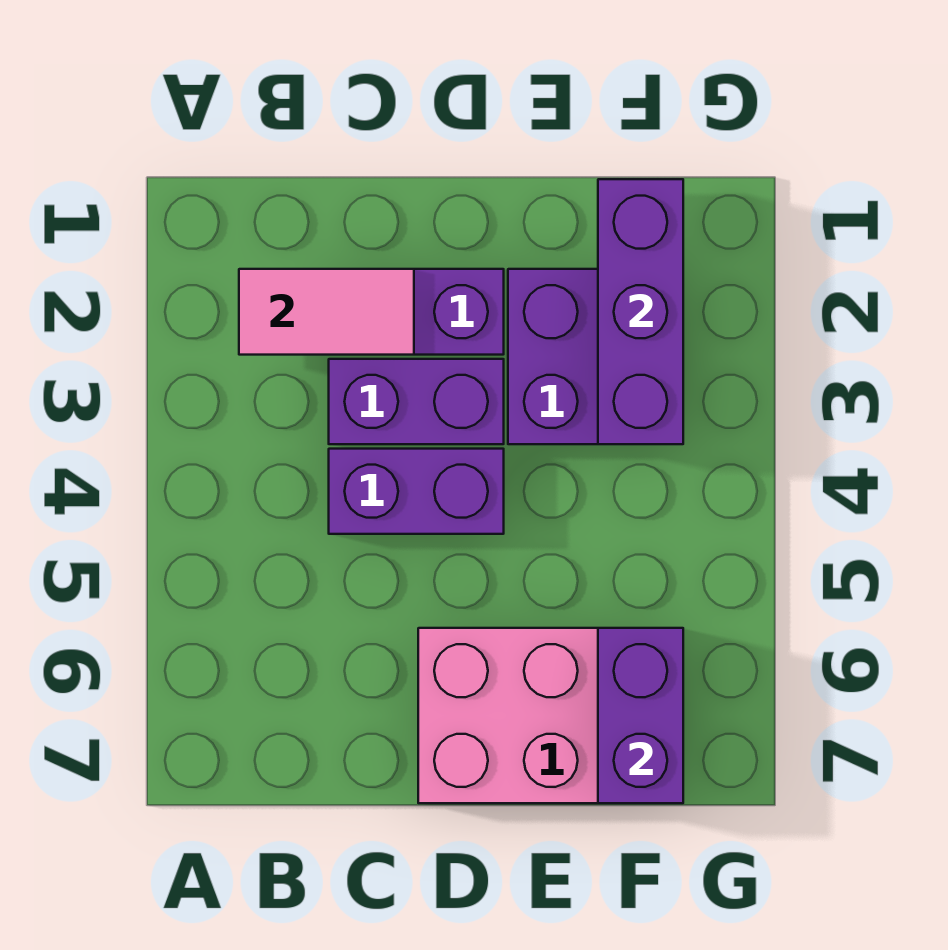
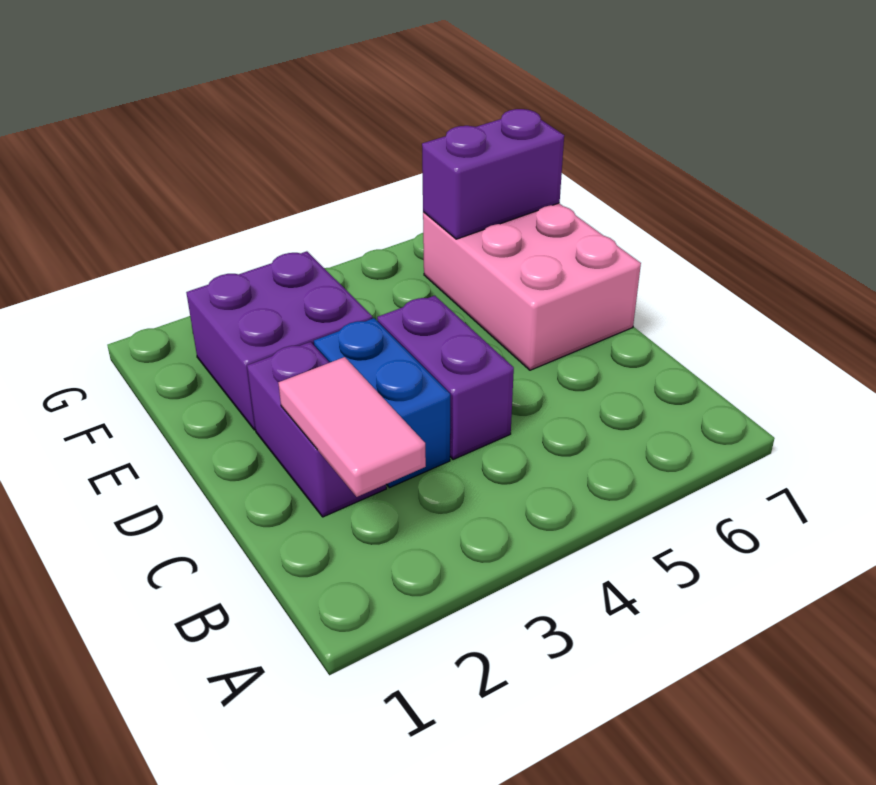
purple brick C3:D3 level 1 -> blue brick C3:D3 level 1
purple brick F1:F3 level 2 -> none

